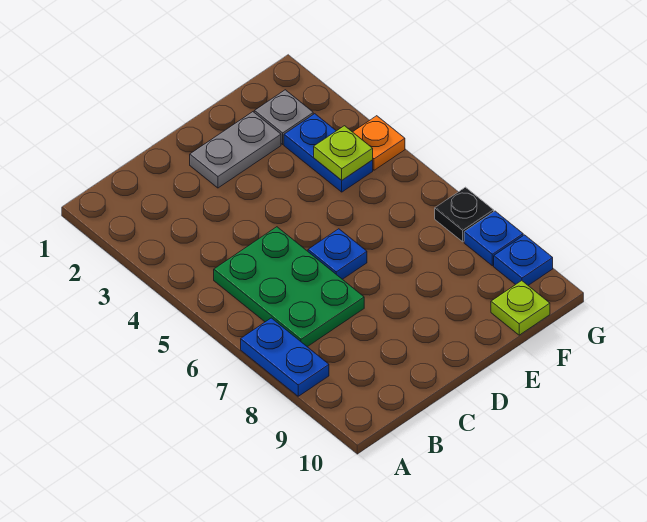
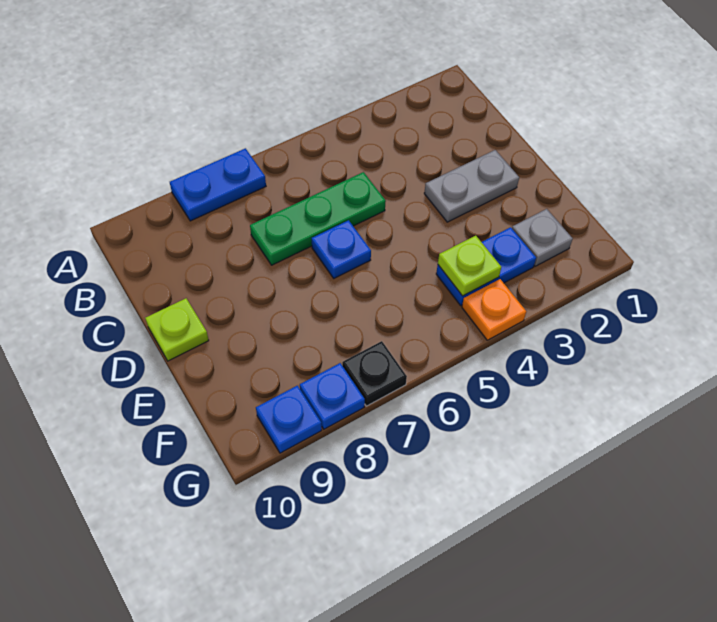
green plate B5:C7 level 1 -> green plate C5:C7 level 1
grey plate D2:E2 level 1 -> grey plate D2:D3 level 1
lime plate F10 level 1 -> lime plate D10 level 1

